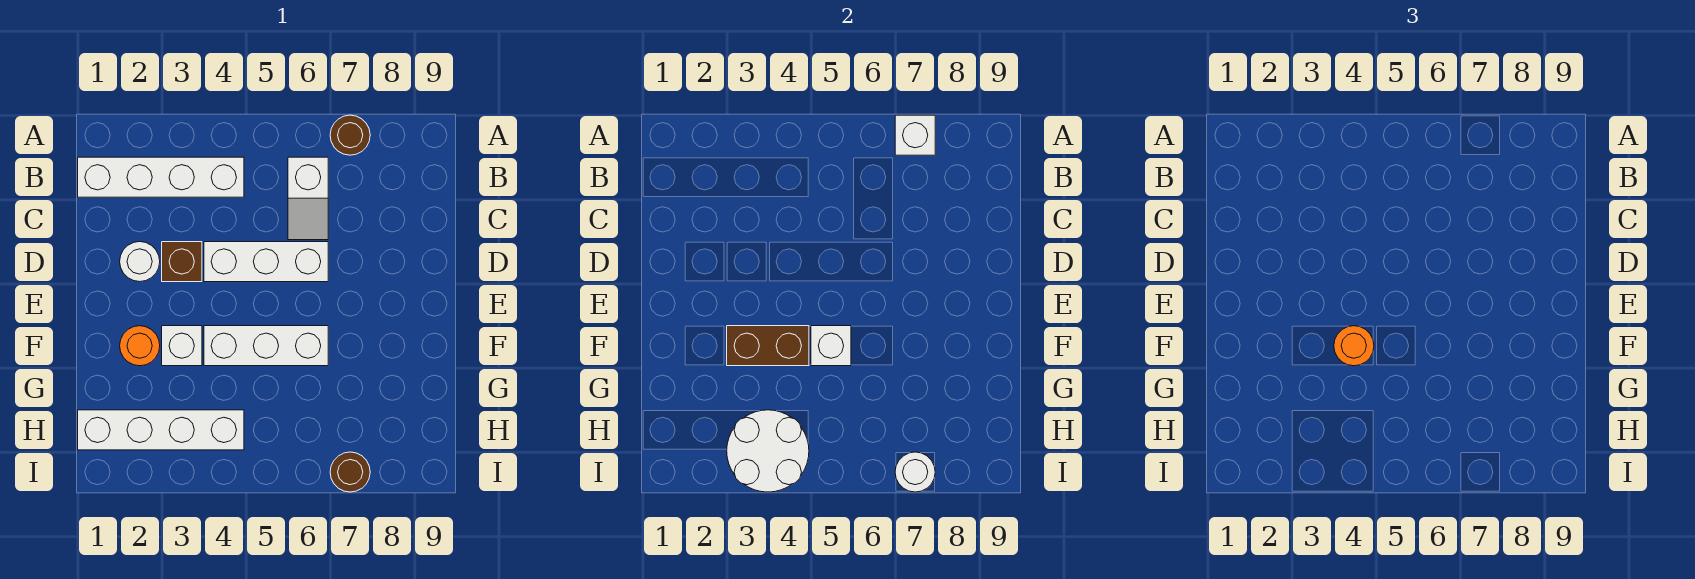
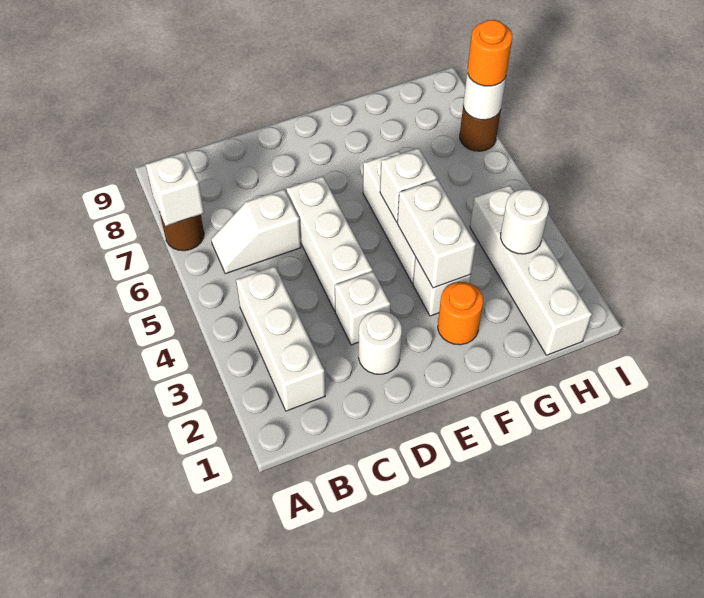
white brick B1:B4 level 1 -> white brick B2:B4 level 1
white slope B6:C6 level 1 top B -> white slope B6:C6 level 1 top C
brown brick D3 level 1 -> white brick D3 level 1
brown brick F3:F4 level 2 -> white brick F3:F4 level 2
orange round brick F4 level 3 -> orange round brick I7 level 3
white round brick H3:I4 level 2 -> white round brick H3 level 2

